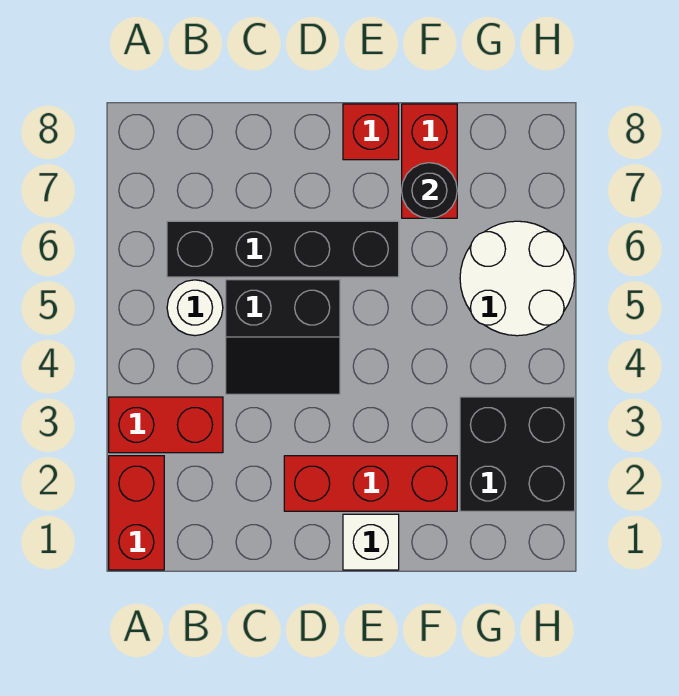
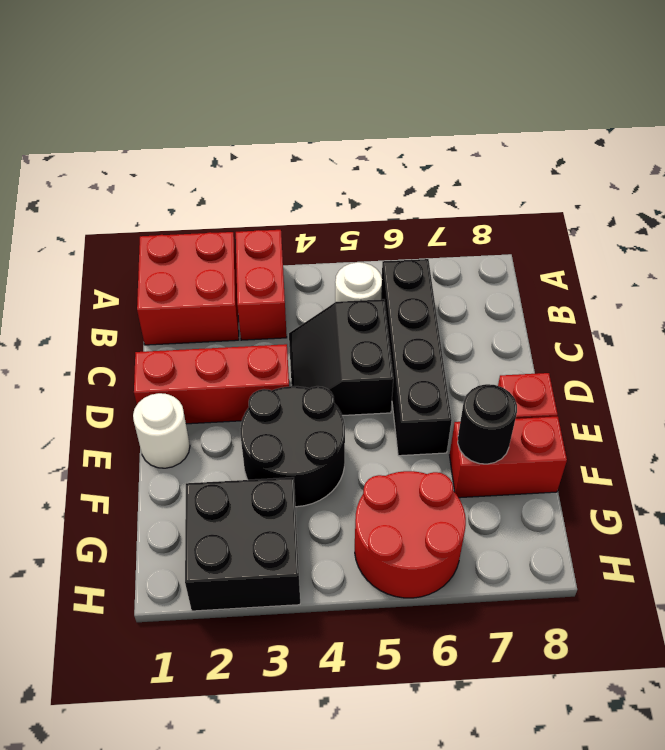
red brick A1:A2 level 1 -> red brick A1:B2 level 1
red brick D2:F2 level 1 -> red brick D1:D3 level 1
white brick E1 level 1 -> white round brick E1 level 1
none -> black round brick E3:F4 level 1
white round brick G5:H6 level 1 -> red round brick G5:H6 level 1

